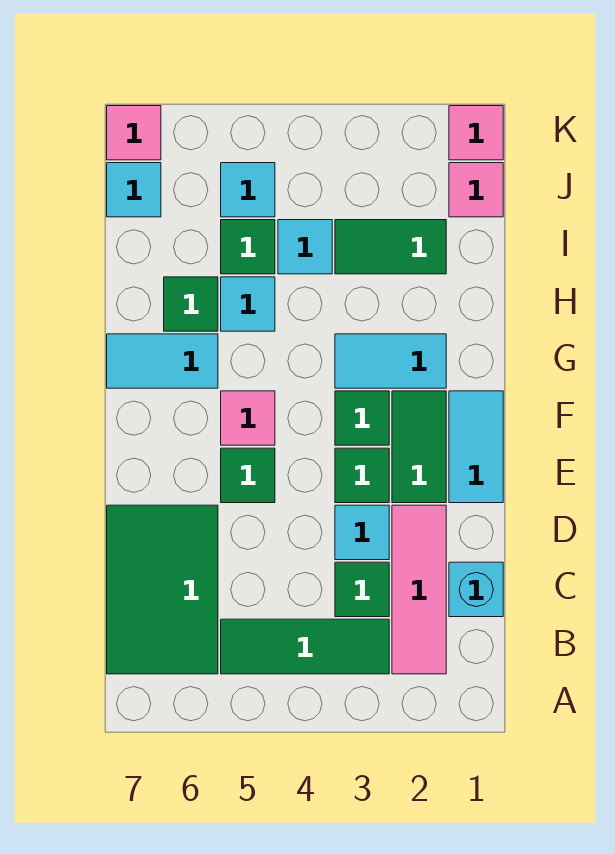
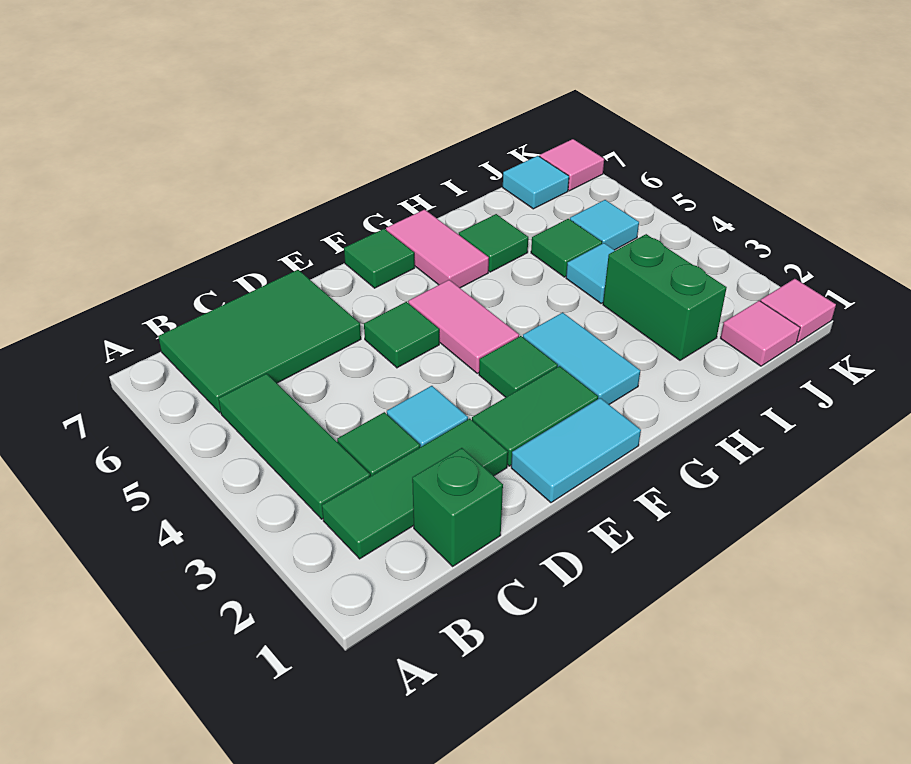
pink tile B2:D2 level 1 -> green tile B2:D2 level 1
cyan brick C1 level 1 -> green brick C1 level 1
green tile E3 level 1 -> green tile F7 level 1
pink tile F5 level 1 -> pink tile F4:F5 level 1
cyan tile G6:G7 level 1 -> pink tile G6:G7 level 1
cyan tile H5 level 1 -> none
green tile I2:I3 level 1 -> green brick I2:I3 level 1

